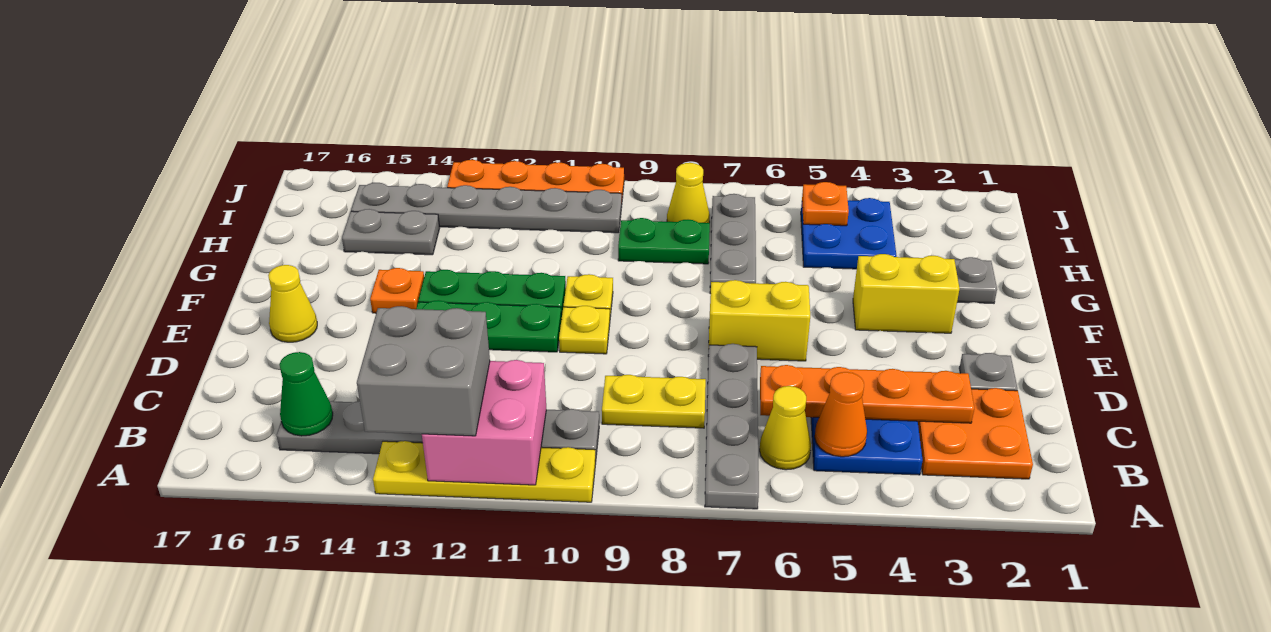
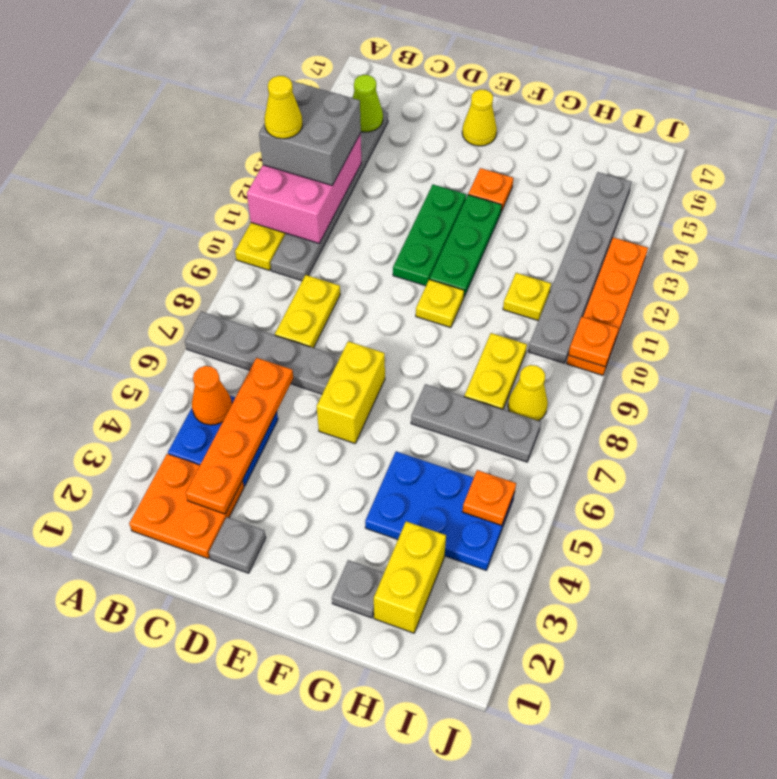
pink brick A11:B12 level 2 -> pink brick A11:B13 level 2
yellow cone B6 level 1 -> yellow cone A12 level 4
green cone B15 level 2 -> lime cone B15 level 2
yellow plate E10 level 1 -> yellow plate H11 level 1
yellow brick F3:F4 level 1 -> yellow brick H2:H3 level 1
blue plate H4:I5 level 1 -> blue plate G4:I5 level 1
green plate H8:H9 level 1 -> yellow plate H8:H9 level 1
grey plate H14:H15 level 1 -> none
none -> orange plate J10 level 2

